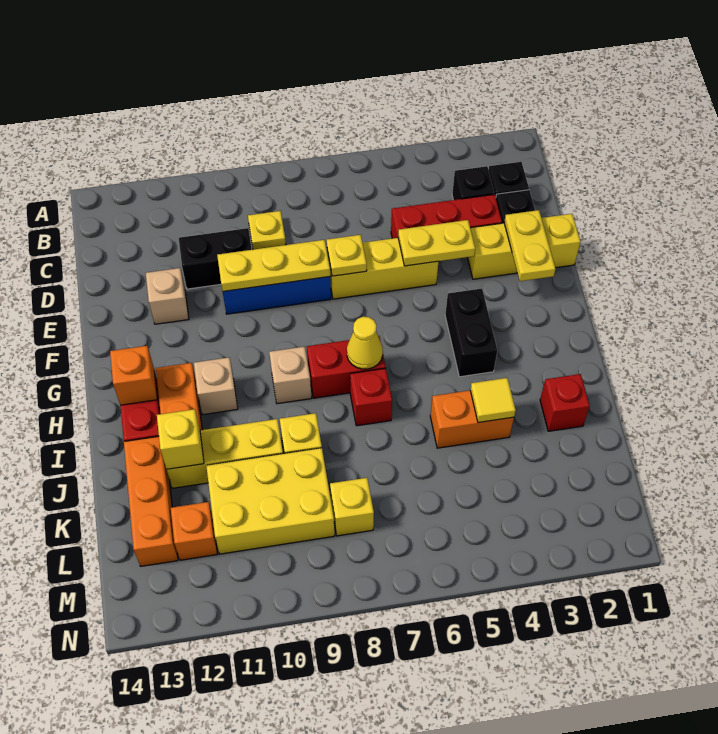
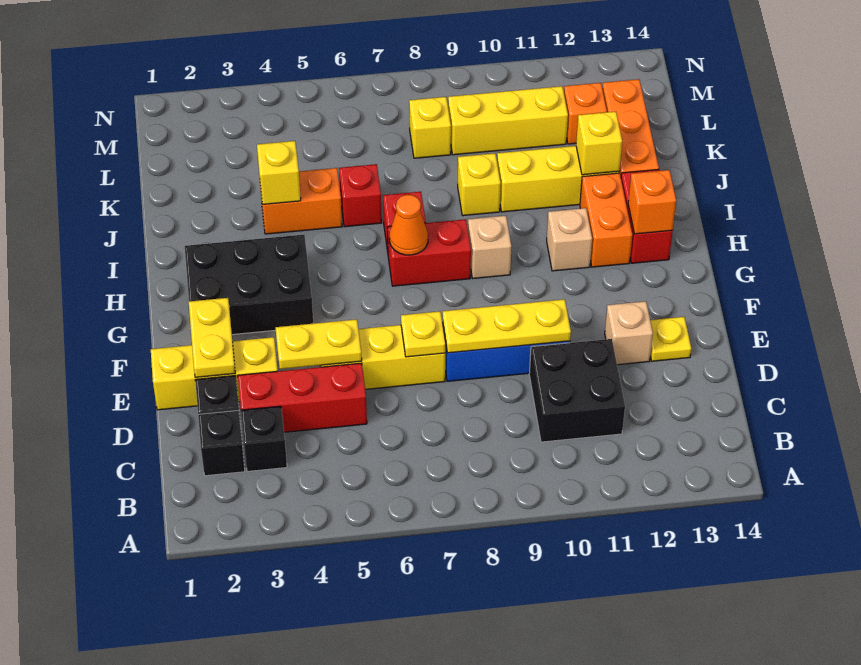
yellow plate C9 level 1 -> yellow plate E13 level 1
black brick D10:D11 level 1 -> black brick C10:D11 level 1
black brick G4:H4 level 1 -> black brick G2:H4 level 1
yellow cone H7 level 2 -> orange cone H7 level 2
red brick J2 level 1 -> red brick J6 level 1
yellow tile J4 level 2 -> yellow brick J4 level 2
yellow brick K9:L11 level 1 -> yellow brick L9:L11 level 1

